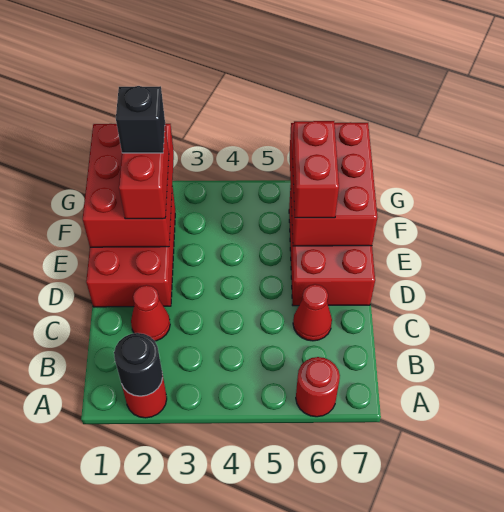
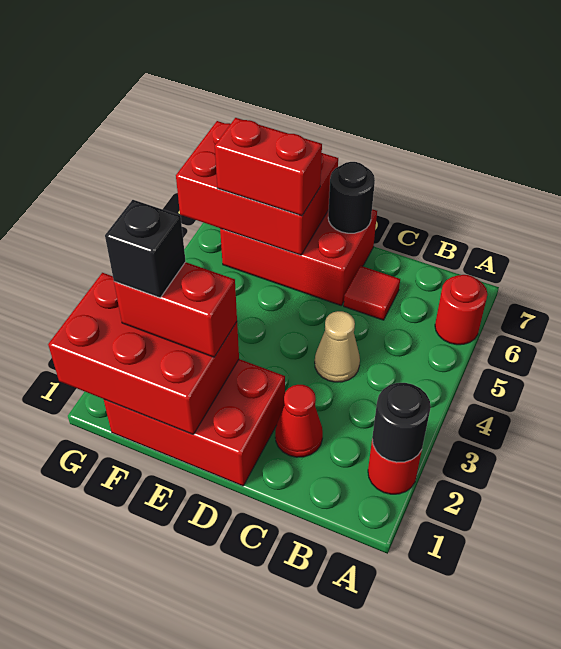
none -> tan cone C4 level 1
red cone C6 level 1 -> red tile C6 level 1
none -> black round brick D7 level 2

